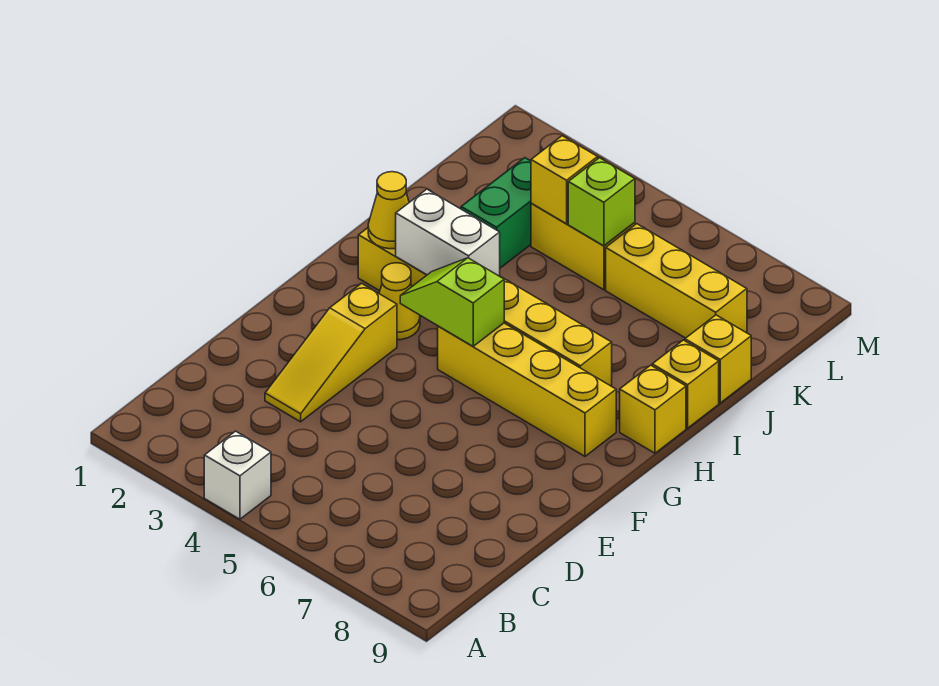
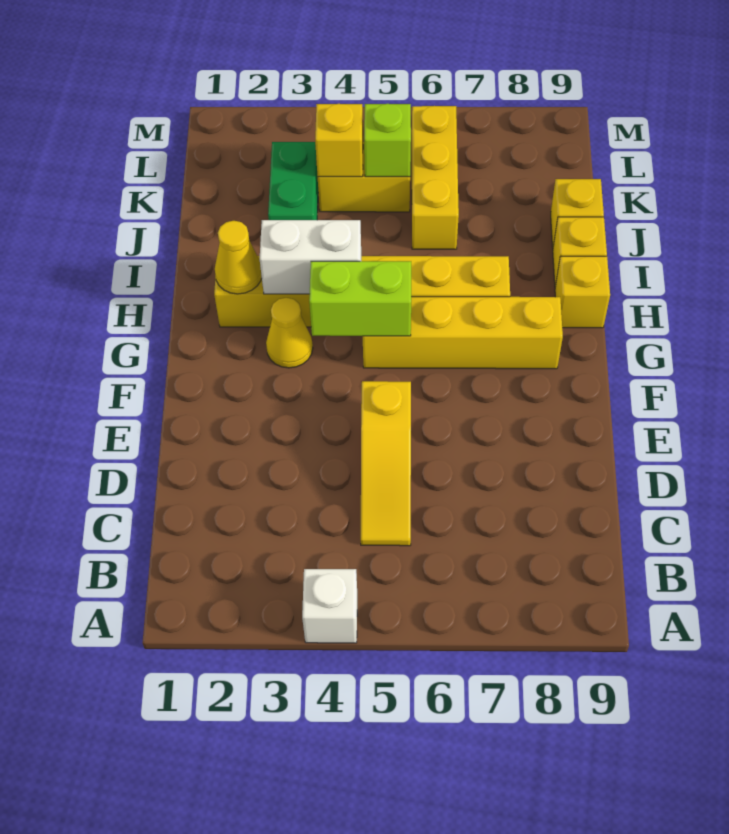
yellow slope D3:F3 level 1 top F -> yellow slope C5:E5 level 1 top E
lime slope G4:G5 level 2 top 5 -> lime brick G4:G5 level 2
yellow brick K6:K8 level 1 -> yellow brick J6:L6 level 1

